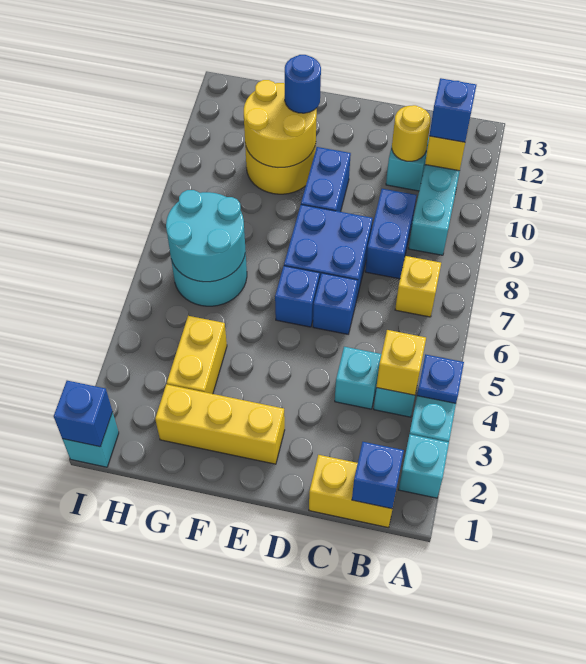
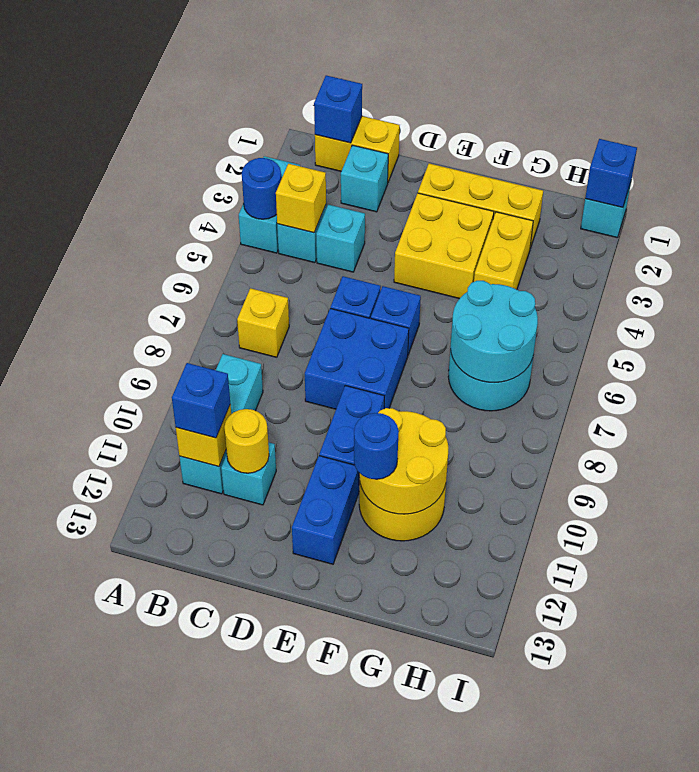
cyan brick A2 level 1 -> cyan brick C2 level 1
blue plate A4 level 2 -> blue round brick A4 level 2
blue brick C8:C9 level 1 -> blue brick E11:E12 level 1
none -> yellow brick E3:F4 level 1

